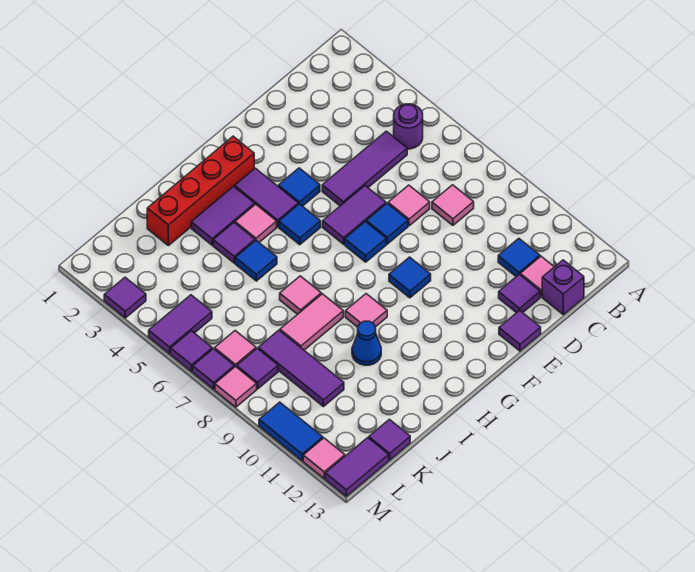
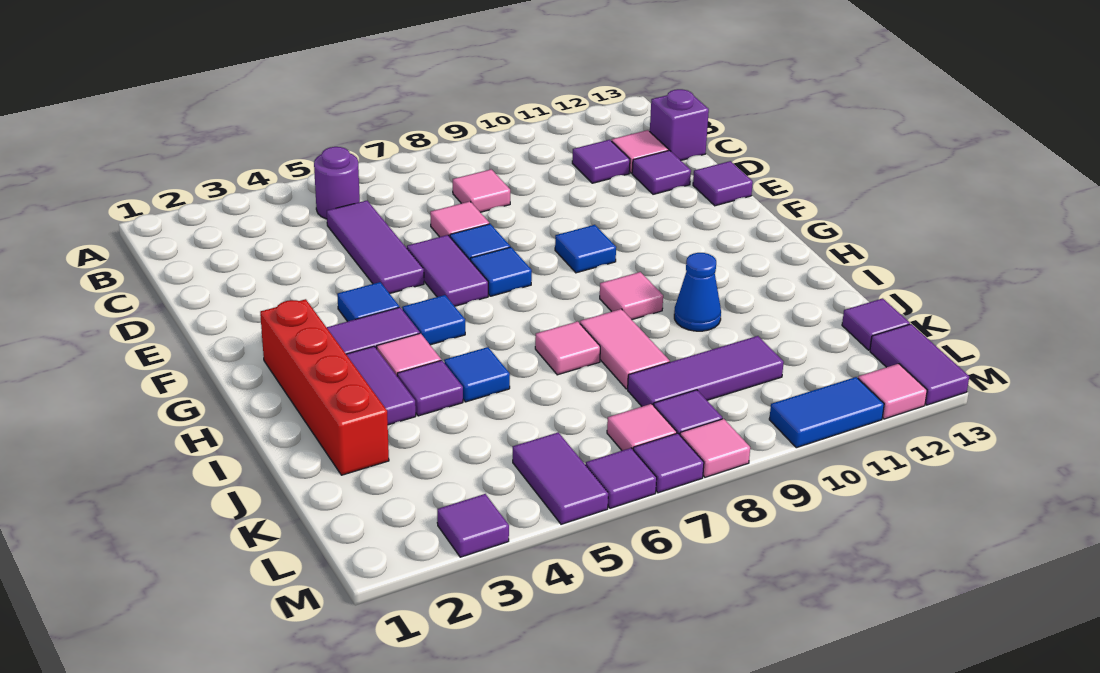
blue tile C11 level 1 -> purple tile C11 level 1

